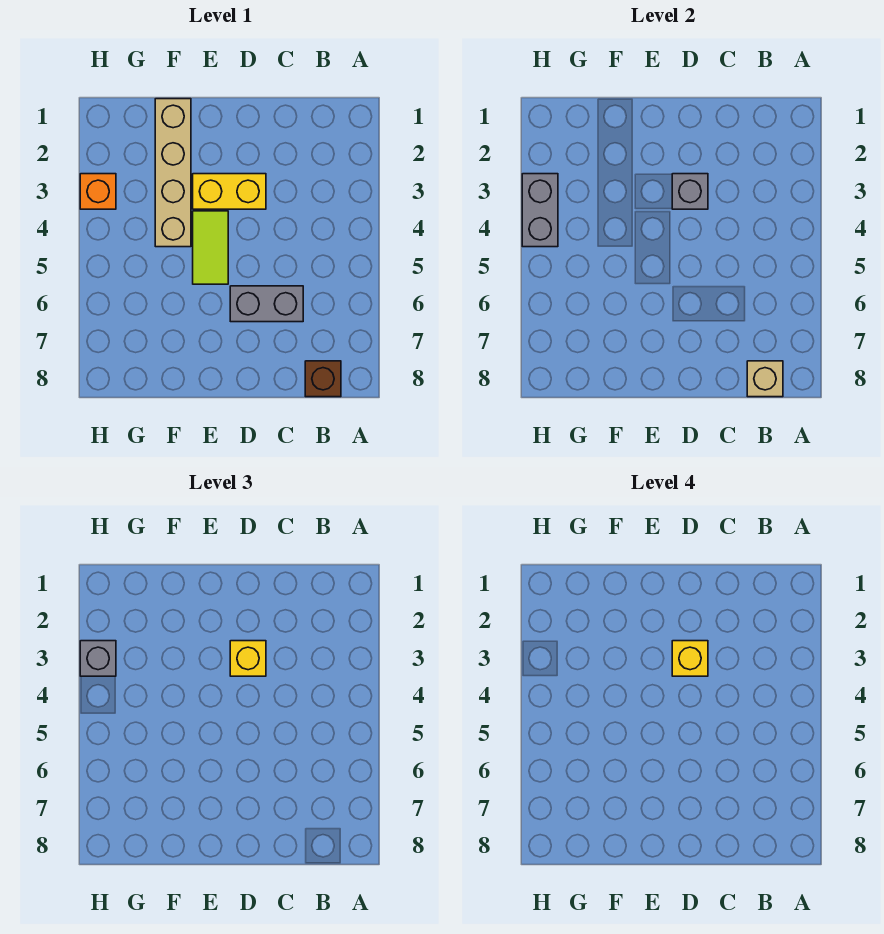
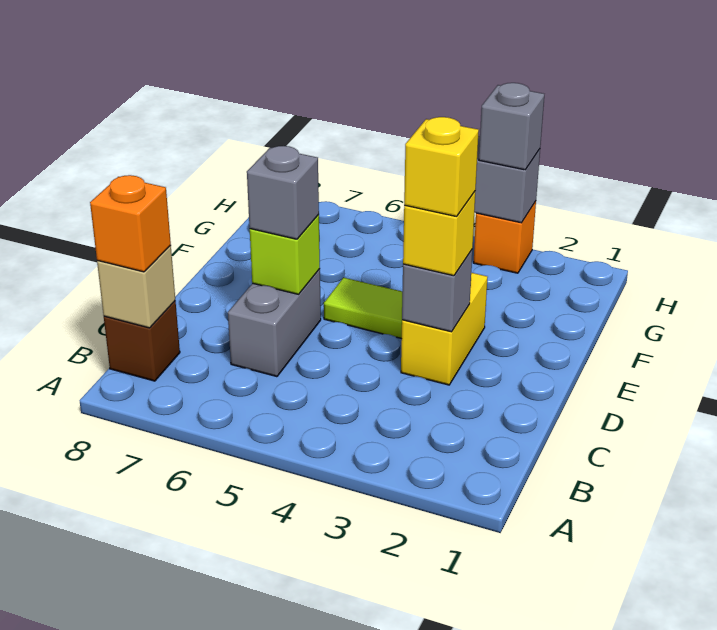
none -> orange brick B8 level 3
none -> lime brick D6 level 2
none -> grey brick D6 level 3
tan brick F1:F4 level 1 -> none

